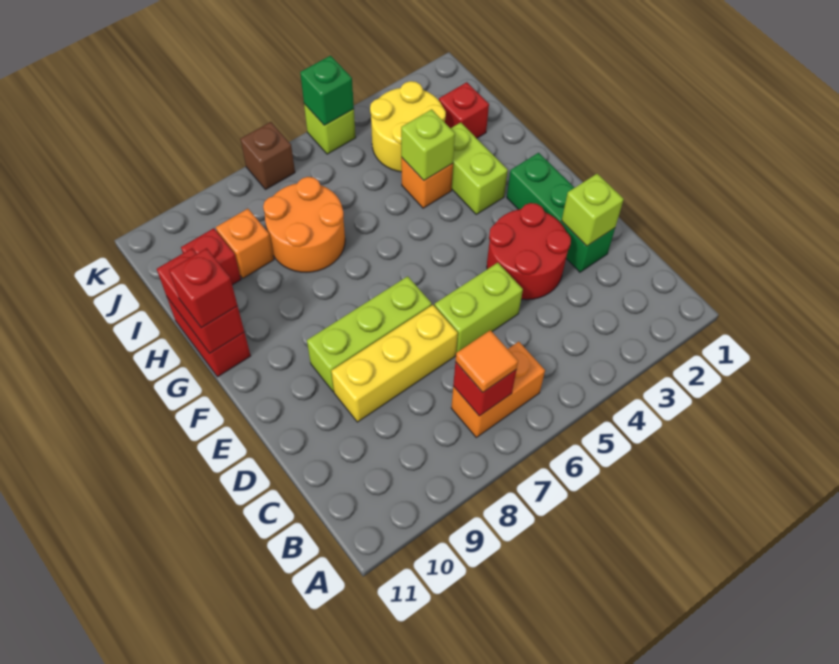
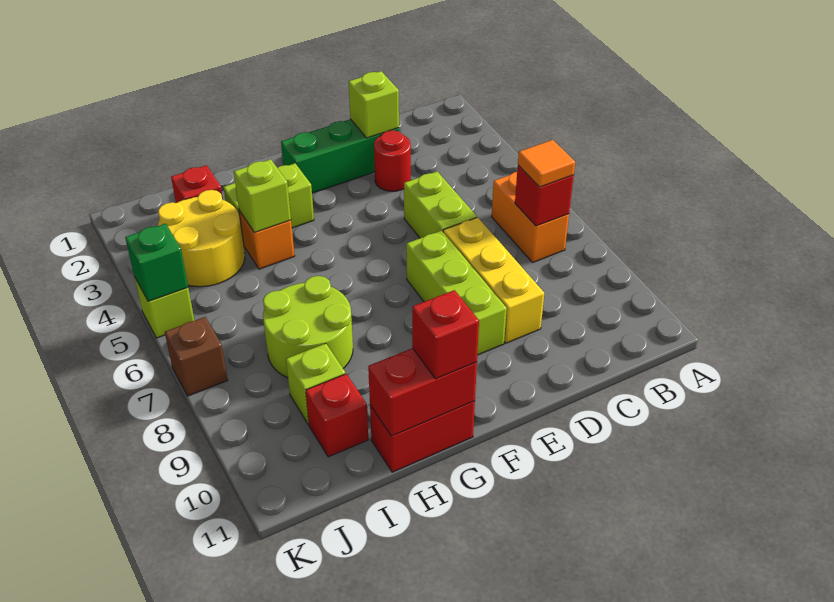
red round brick D3:E4 level 1 -> red round brick D3 level 1
orange round brick H7:I8 level 1 -> lime round brick H7:I8 level 1
orange brick I9 level 1 -> lime brick I9 level 1

